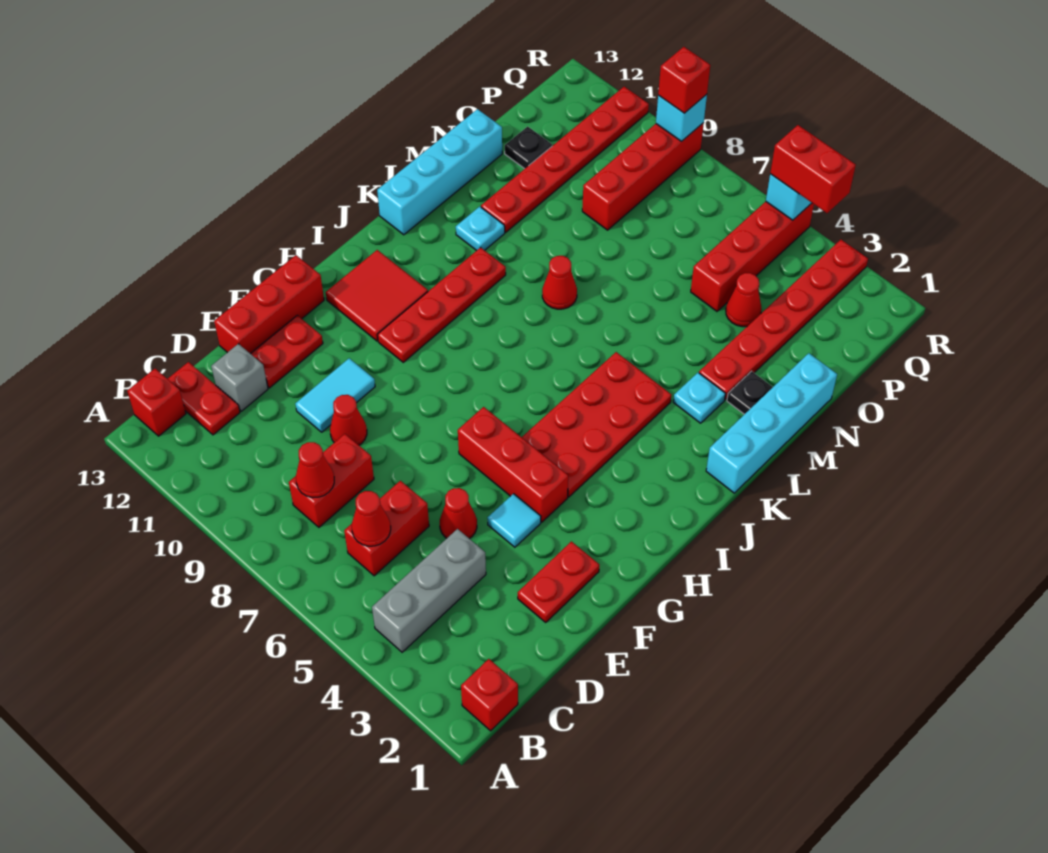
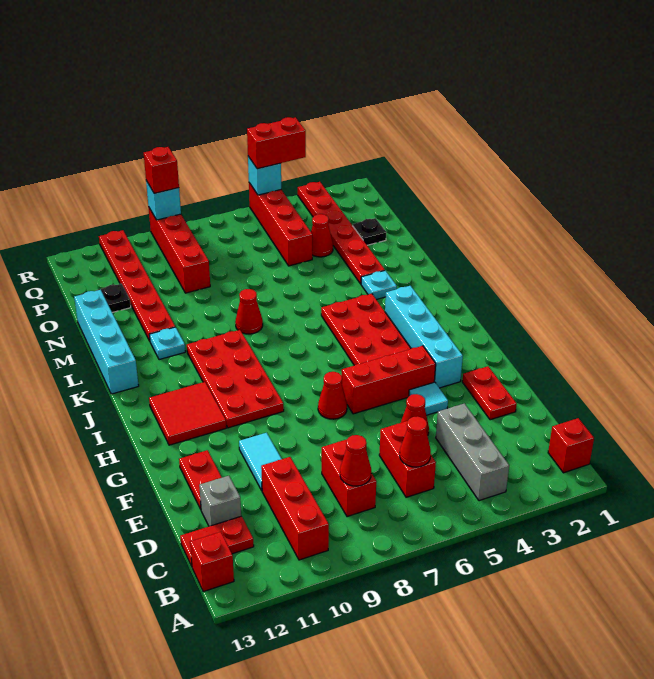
red cone E9 level 1 -> red cone G7 level 1
red brick E13:G13 level 1 -> red brick B10:D10 level 1
red plate H10:K10 level 1 -> red plate H9:K10 level 1
cyan brick K1:N1 level 1 -> cyan brick G3:J3 level 1
black plate M2 level 1 -> black plate O2 level 1

